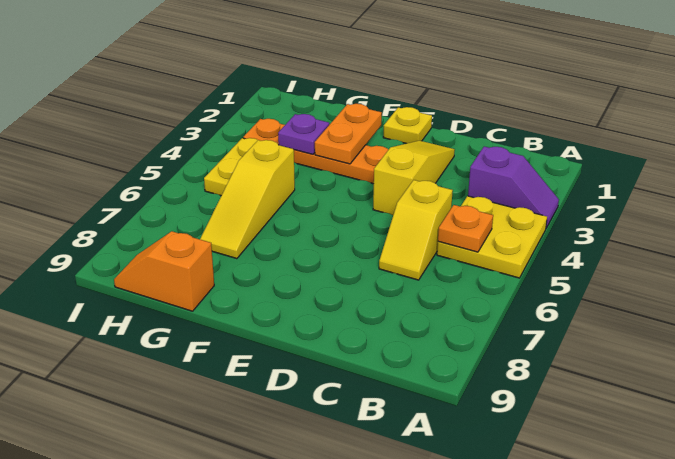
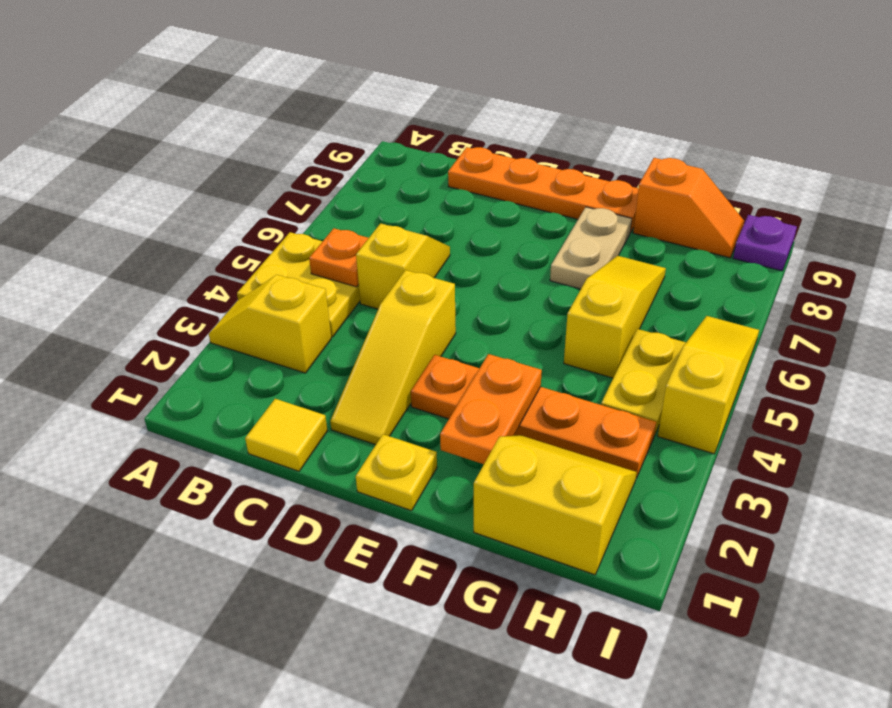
purple slope A3:B3 level 1 top B -> yellow slope A3:B3 level 1 top B
none -> yellow tile C1 level 1
none -> orange plate C9:F9 level 1
none -> tan plate F7:F8 level 1
none -> yellow slope G1:H2 level 1 top 1
purple plate G3 level 2 -> purple plate I9 level 1
none -> yellow slope I4:I6 level 1 top 4

